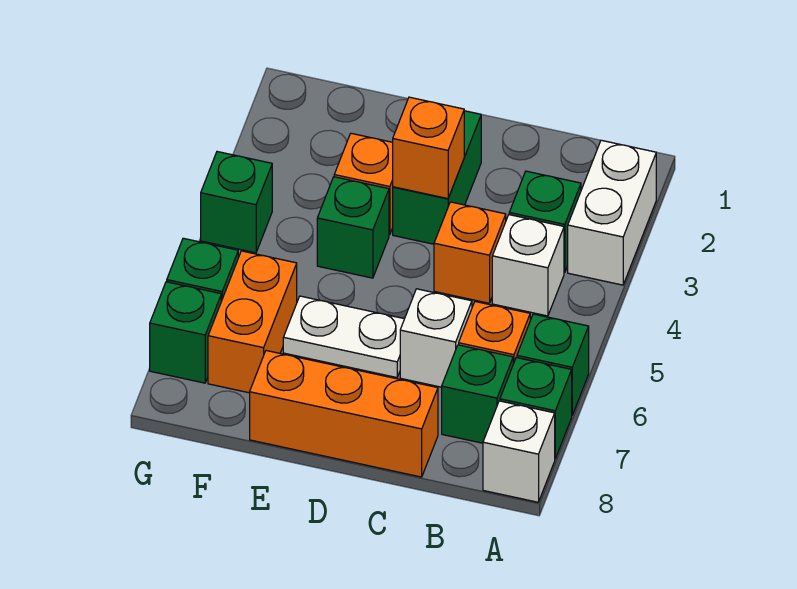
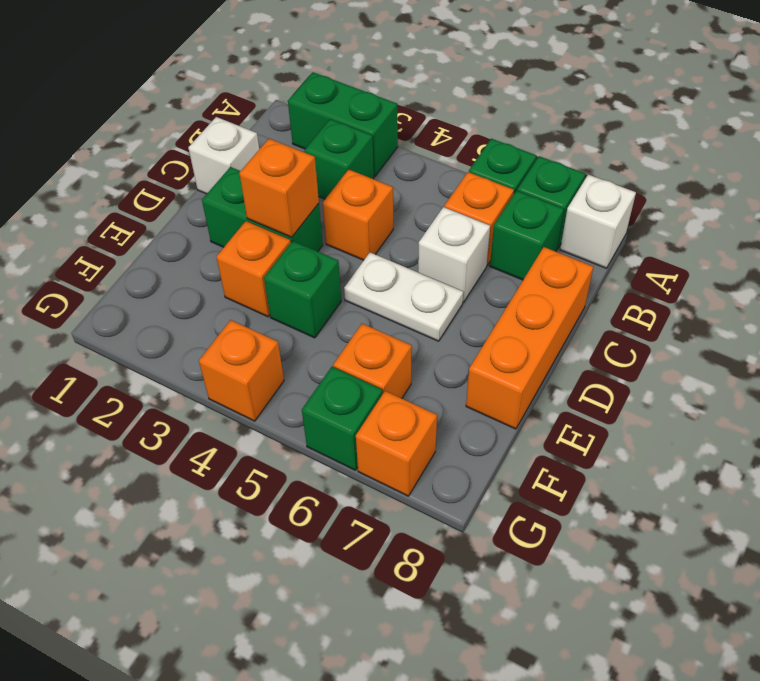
white brick A2:A3 level 1 -> green brick A2:A3 level 1
white brick B4 level 1 -> white brick C1 level 1
white plate D6:E6 level 1 -> white plate D5:D6 level 1
orange brick F6:F7 level 1 -> orange brick F6 level 1
green brick G4 level 1 -> orange brick G4 level 1
green brick G7 level 1 -> orange brick G7 level 1

